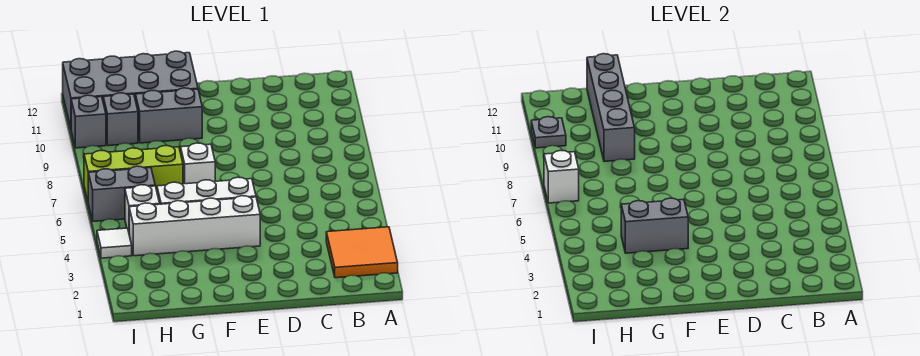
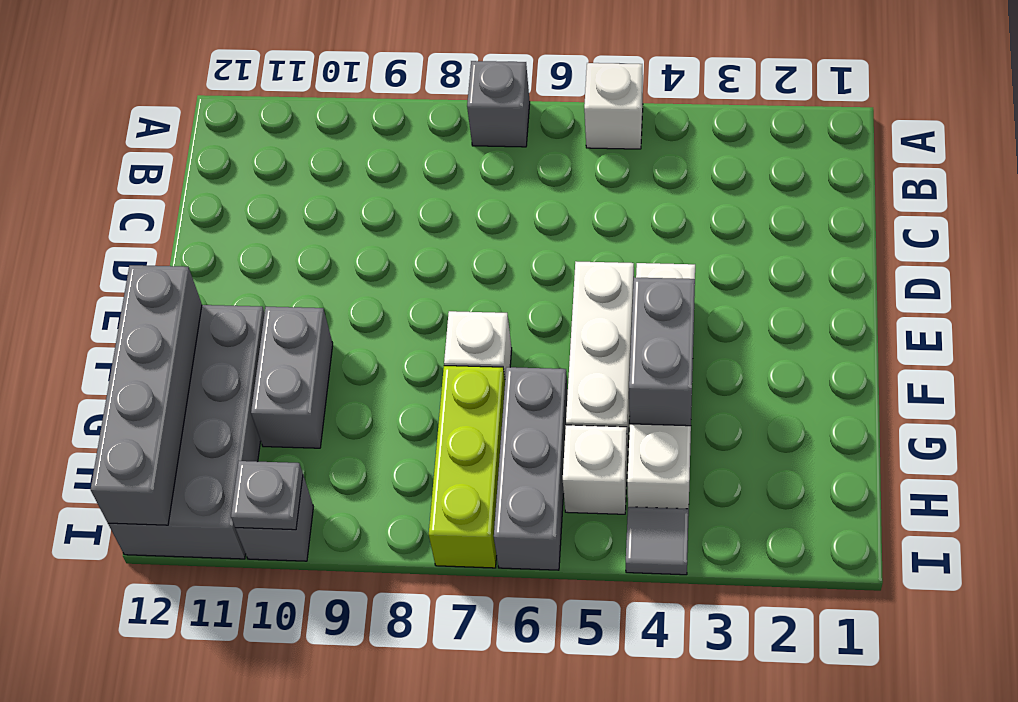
orange tile A2:B3 level 1 -> none
grey brick G9:G12 level 2 -> grey brick F12:I12 level 2
grey brick H6:I6 level 1 -> grey brick G6:I6 level 1
grey brick H10 level 1 -> grey brick A7 level 1
white tile I4 level 1 -> grey tile I4 level 1
white brick I7 level 2 -> white brick A5 level 1

